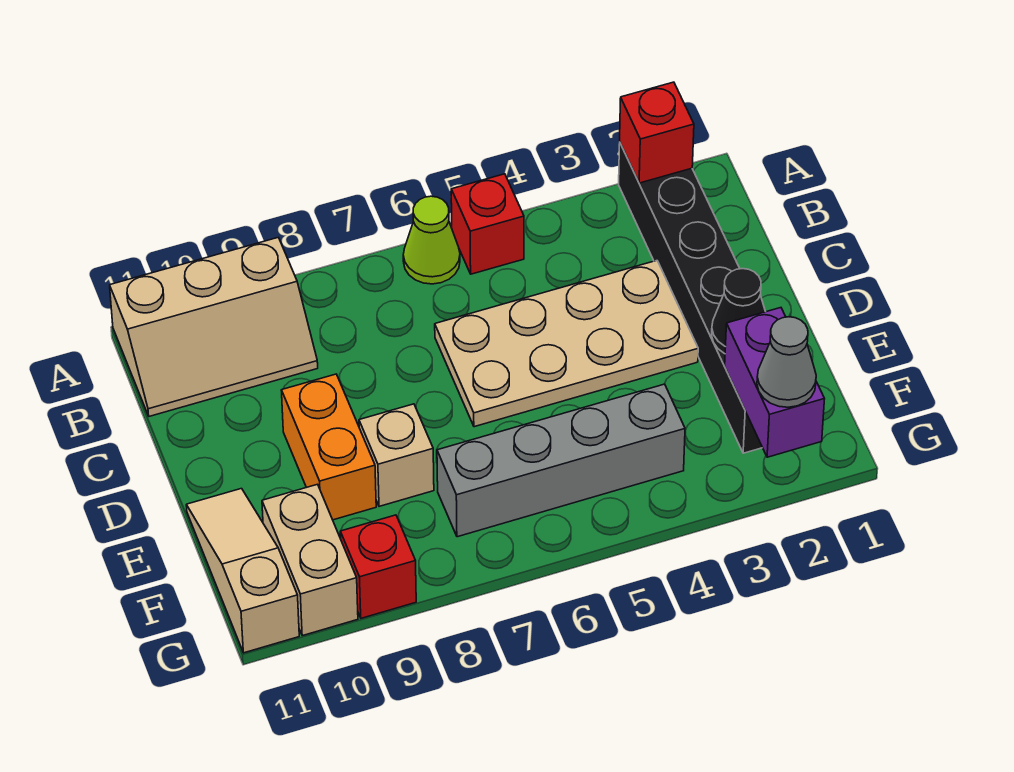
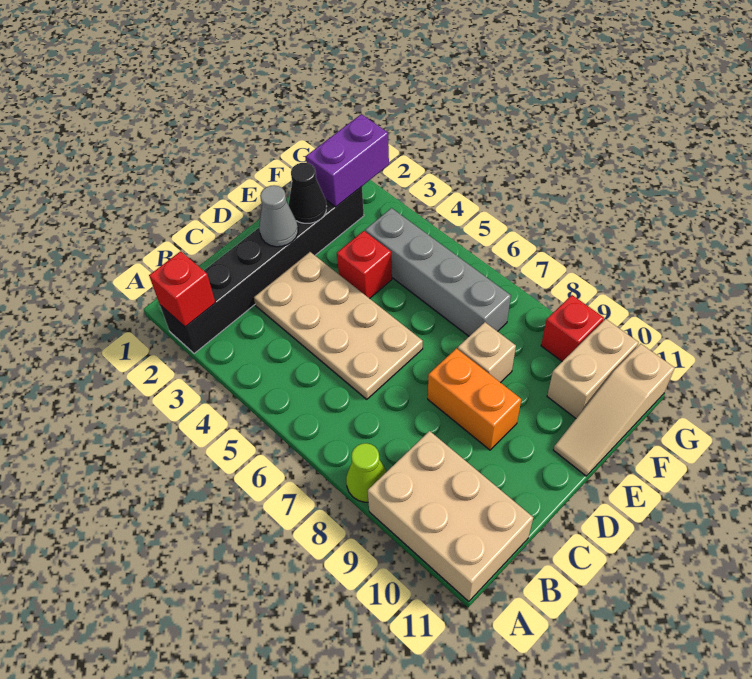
red brick A5 level 1 -> red brick E4 level 1
lime cone A6 level 1 -> lime cone A8 level 1
tan slope A9:B11 level 1 top A -> tan brick A9:B11 level 1
orange brick D9:E9 level 1 -> orange brick D8:D9 level 1
grey cone G2 level 3 -> grey cone D2 level 2

